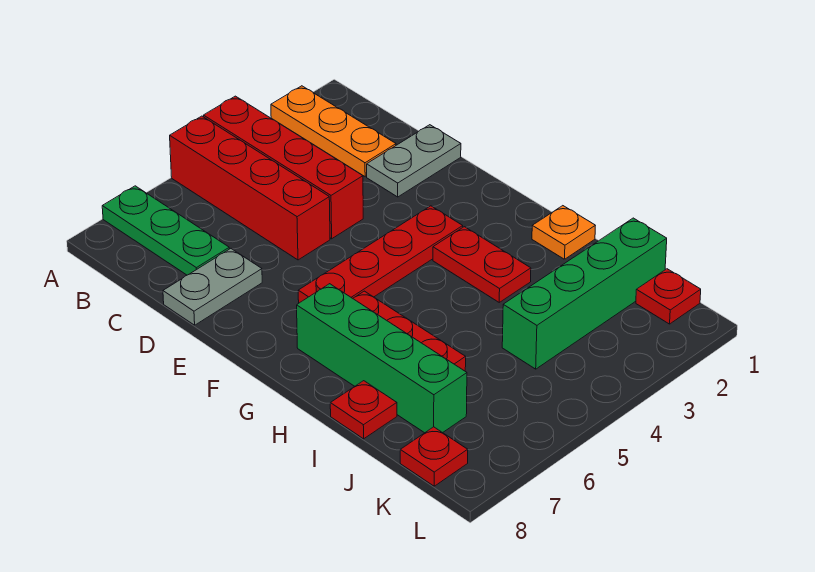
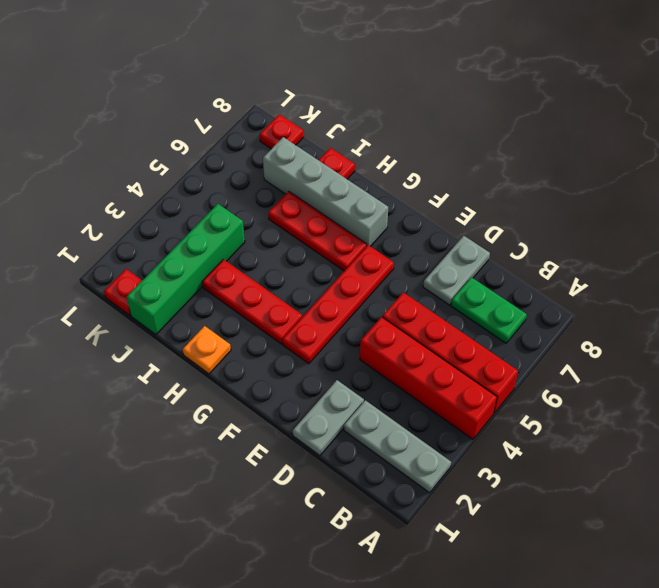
orange plate A2:C2 level 1 -> grey plate A2:C2 level 1
green plate A7:C7 level 1 -> green plate B7:C7 level 1
red plate G3:H3 level 1 -> red plate G3:I3 level 1
green brick G7:J7 level 1 -> grey brick G7:J7 level 1

